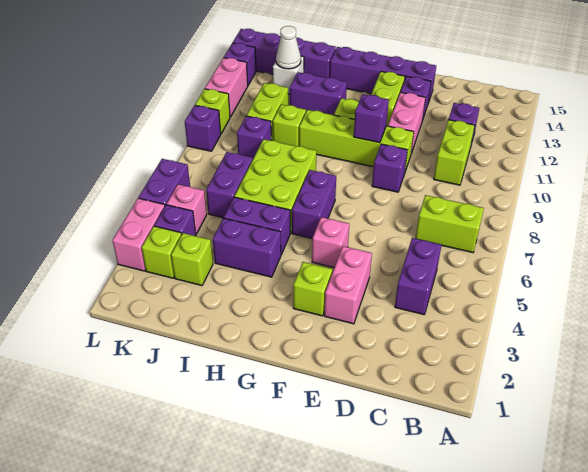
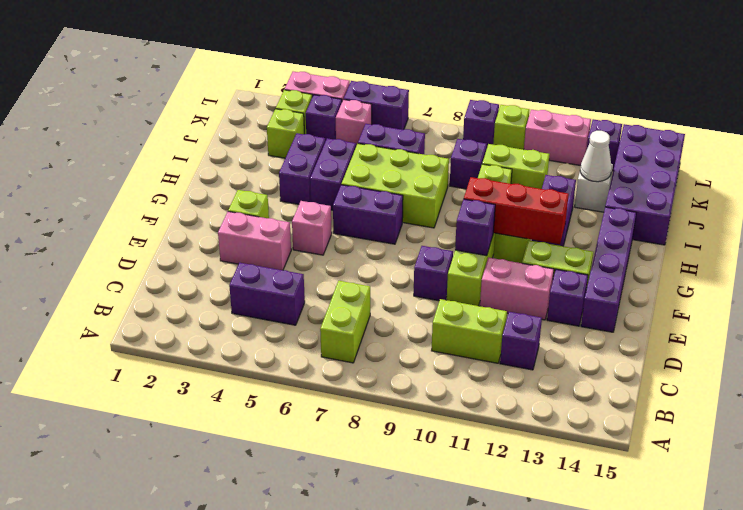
none -> red brick G10:G12 level 2
purple brick I14:L14 level 1 -> purple brick I14:L15 level 1

